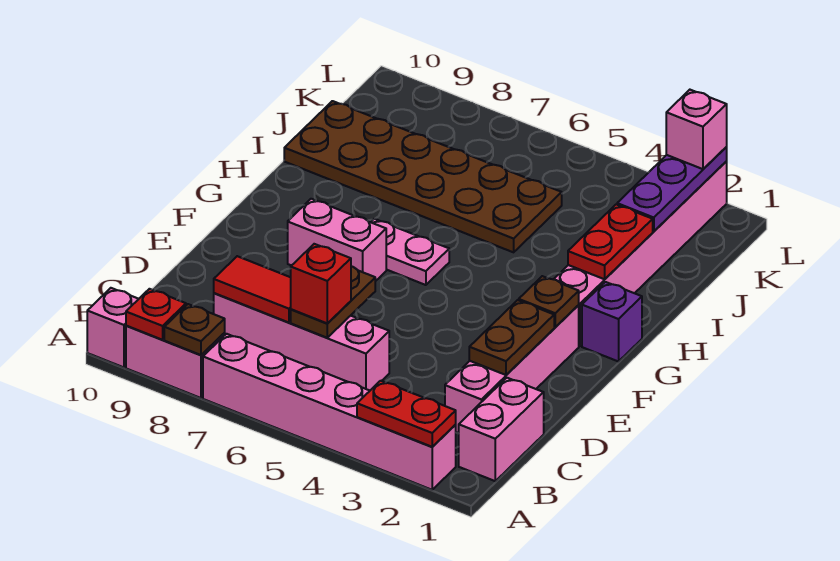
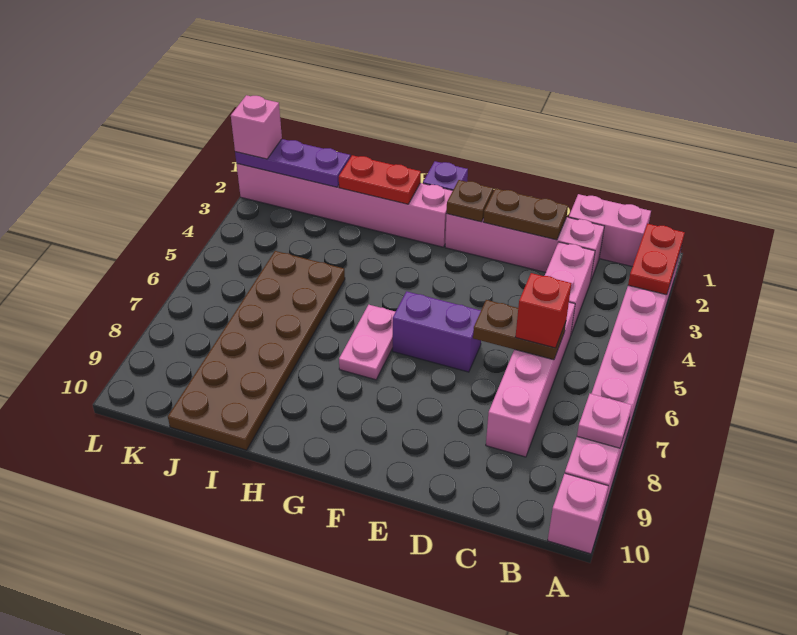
brown plate A8 level 2 -> pink plate A8 level 2
red plate A9 level 2 -> none
red tile C7:C8 level 2 -> none
none -> purple brick E6:F6 level 1
pink brick F7:F8 level 1 -> pink brick C3:C4 level 1

